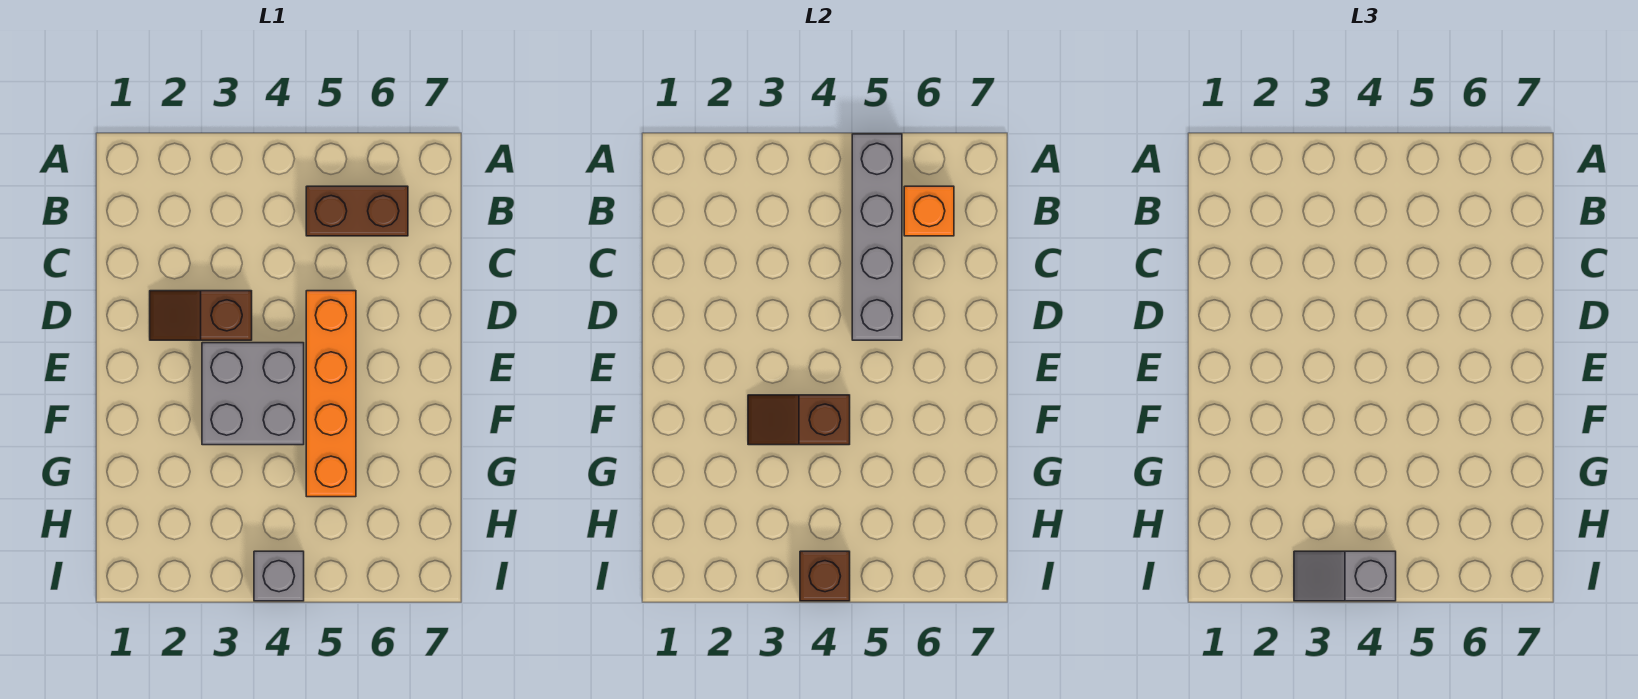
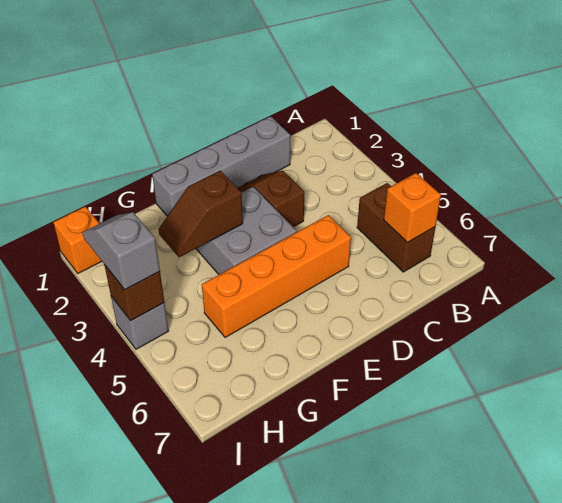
grey brick A5:D5 level 2 -> grey brick C1:F1 level 1
brown slope F3:F4 level 2 top 4 -> brown slope F3:G3 level 2 top F
none -> orange brick I1 level 1

